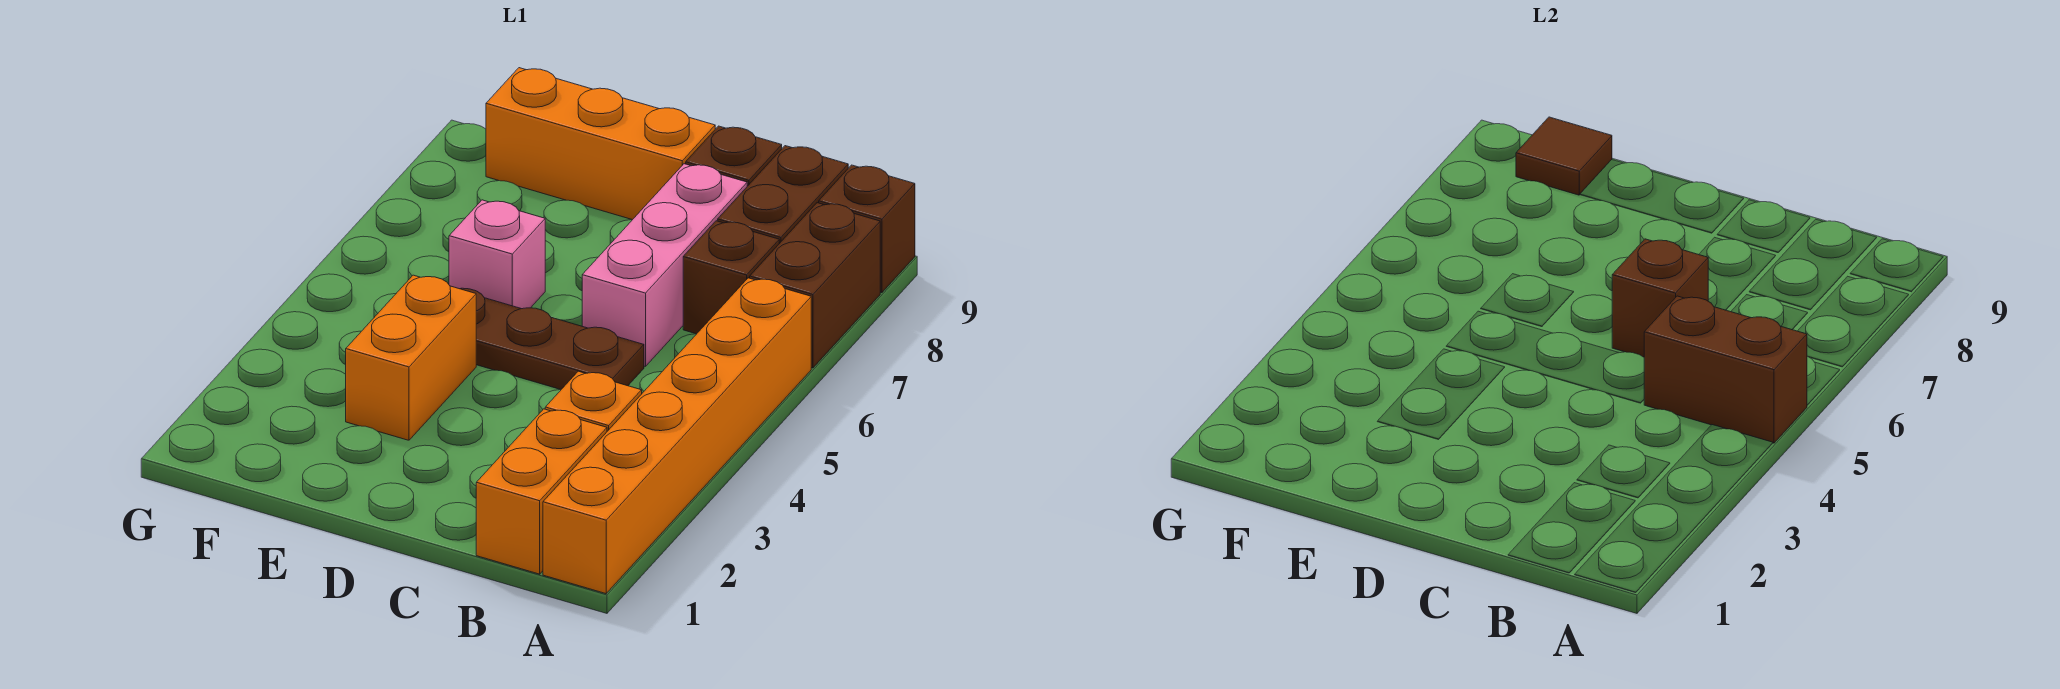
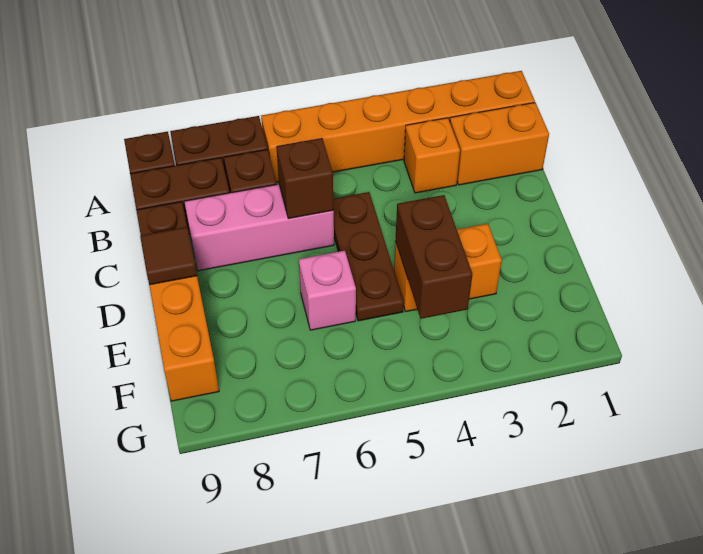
brown brick A5:B5 level 2 -> brown brick E4:F4 level 2
brown tile F9 level 2 -> brown tile D9 level 2

